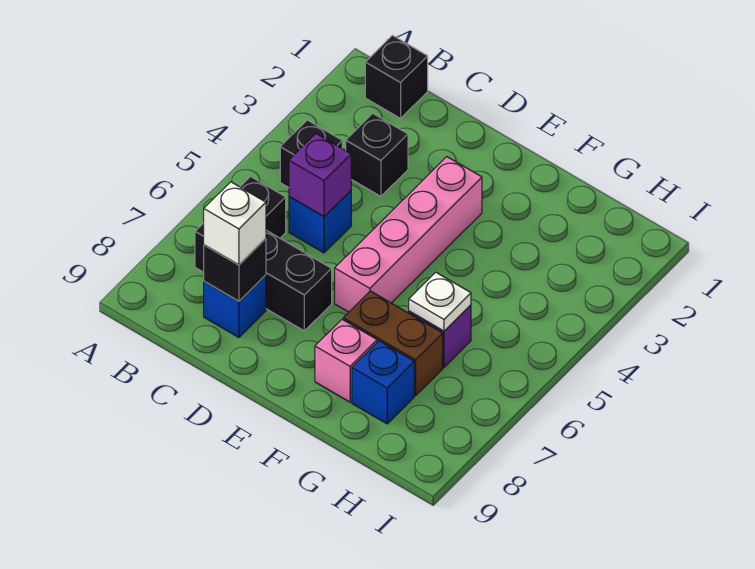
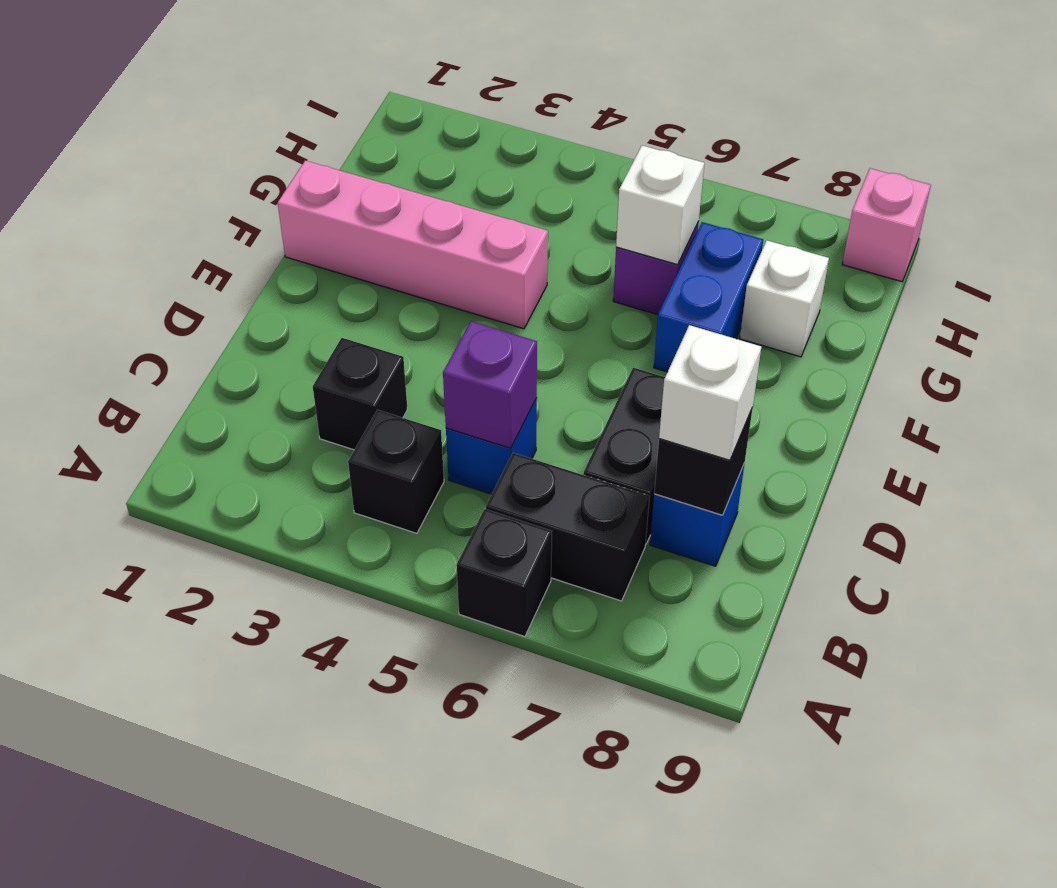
black brick B1 level 1 -> black brick A6 level 1
pink brick E3:E6 level 1 -> pink brick F1:F4 level 1
brown brick F7:G7 level 1 -> blue brick F7:G7 level 1
pink brick F8 level 1 -> pink brick I9 level 1
white plate G6 level 2 -> white brick G6 level 2
blue brick G8 level 1 -> white brick G8 level 1

